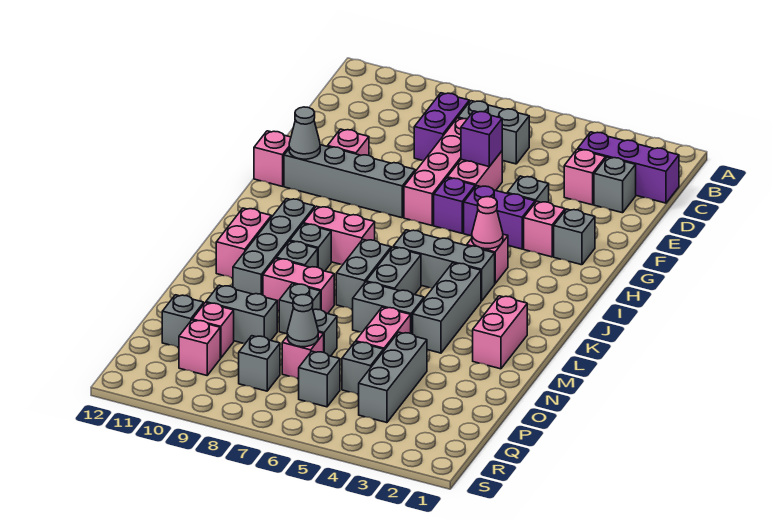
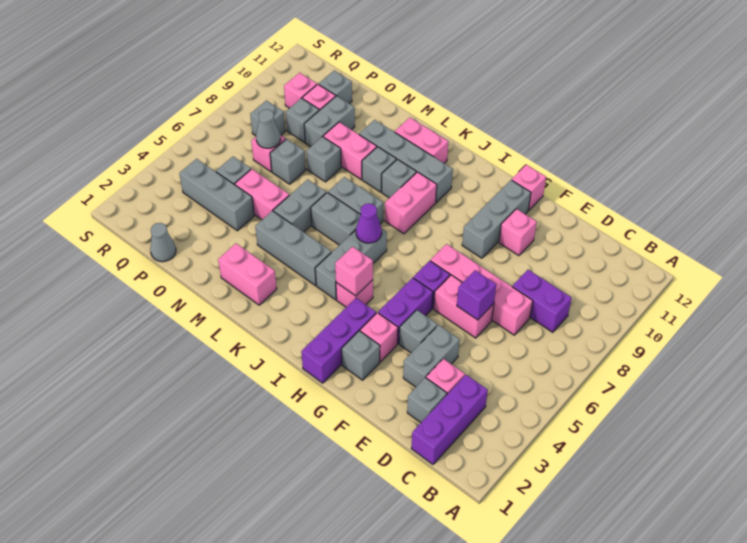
grey brick C6:C7 level 1 -> grey brick E3:E4 level 1
grey brick G8:G11 level 1 -> grey brick G9:G11 level 1
grey cone G11 level 2 -> grey cone P1 level 1
none -> purple brick H1:H3 level 1
pink cone I4 level 2 -> pink brick I4 level 2
none -> purple cone J6 level 2
pink brick M8:M9 level 1 -> pink brick M9:N9 level 1
grey brick Q6 level 1 -> grey brick P9 level 1

